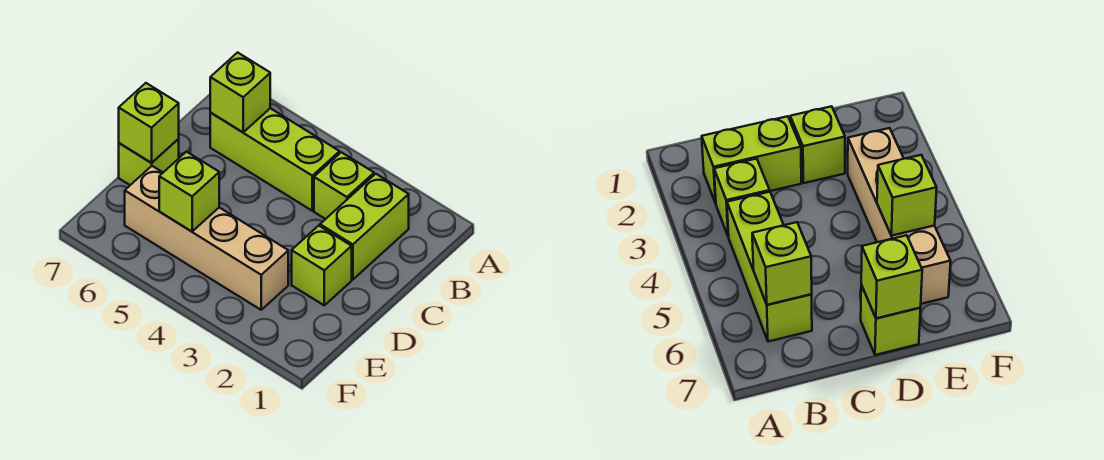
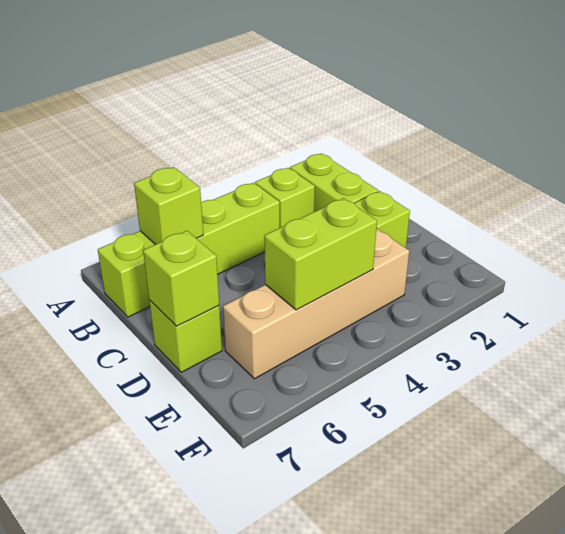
lime brick B4:B6 level 1 -> lime brick B4:B7 level 1
lime brick E5 level 2 -> lime brick E4:E5 level 2

